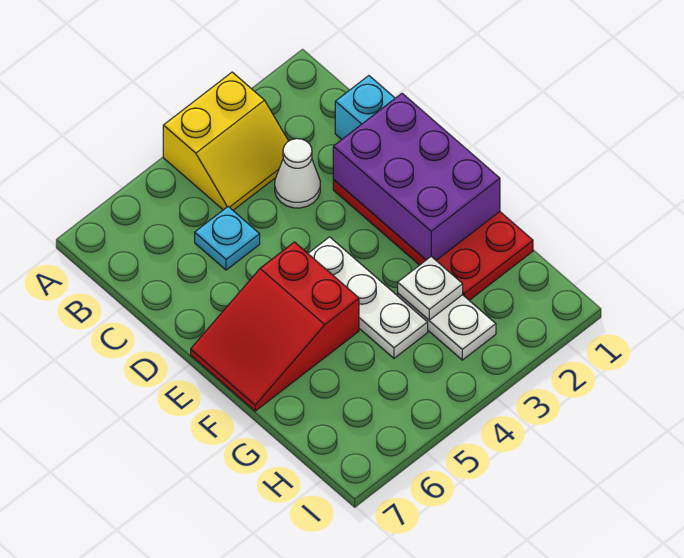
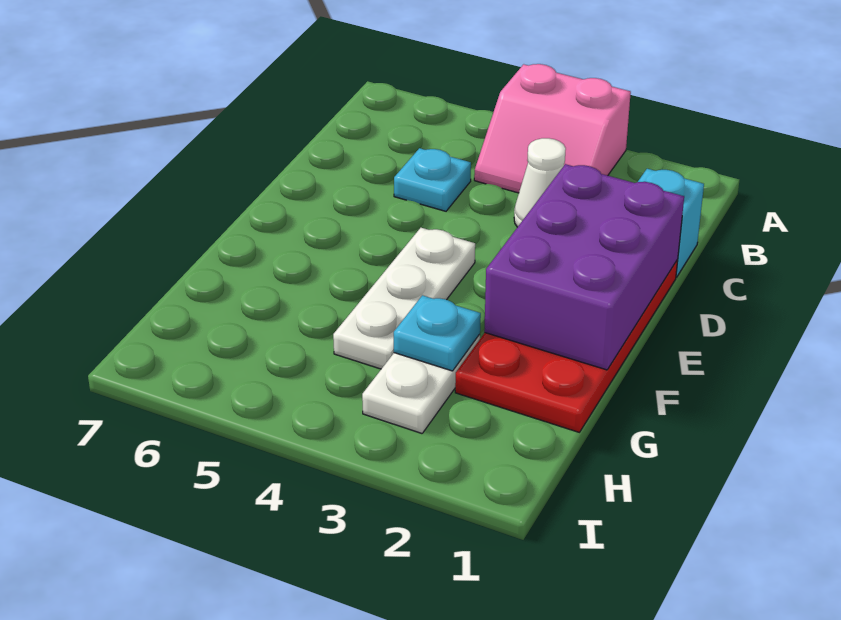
yellow slope A3:B4 level 1 top A -> pink slope A3:B4 level 1 top A
red slope E5:F7 level 1 top 5 -> none
white plate G3 level 2 -> cyan plate G3 level 2

